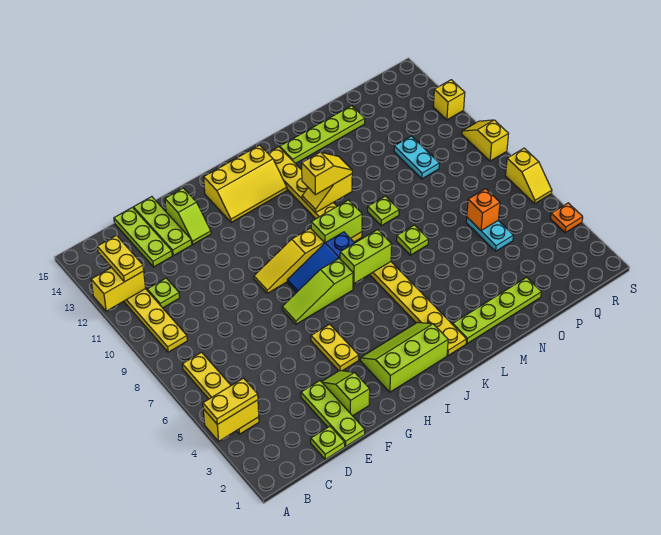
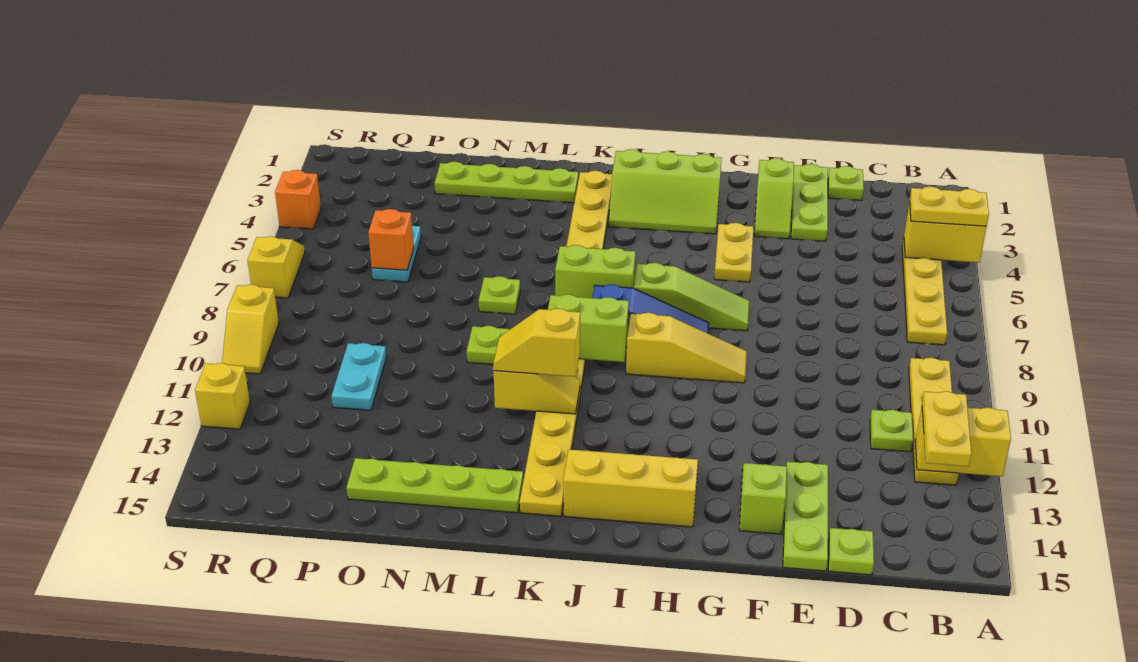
lime plate D13:D15 level 1 -> lime plate D15 level 1
orange plate S4 level 1 -> orange brick S4 level 1

